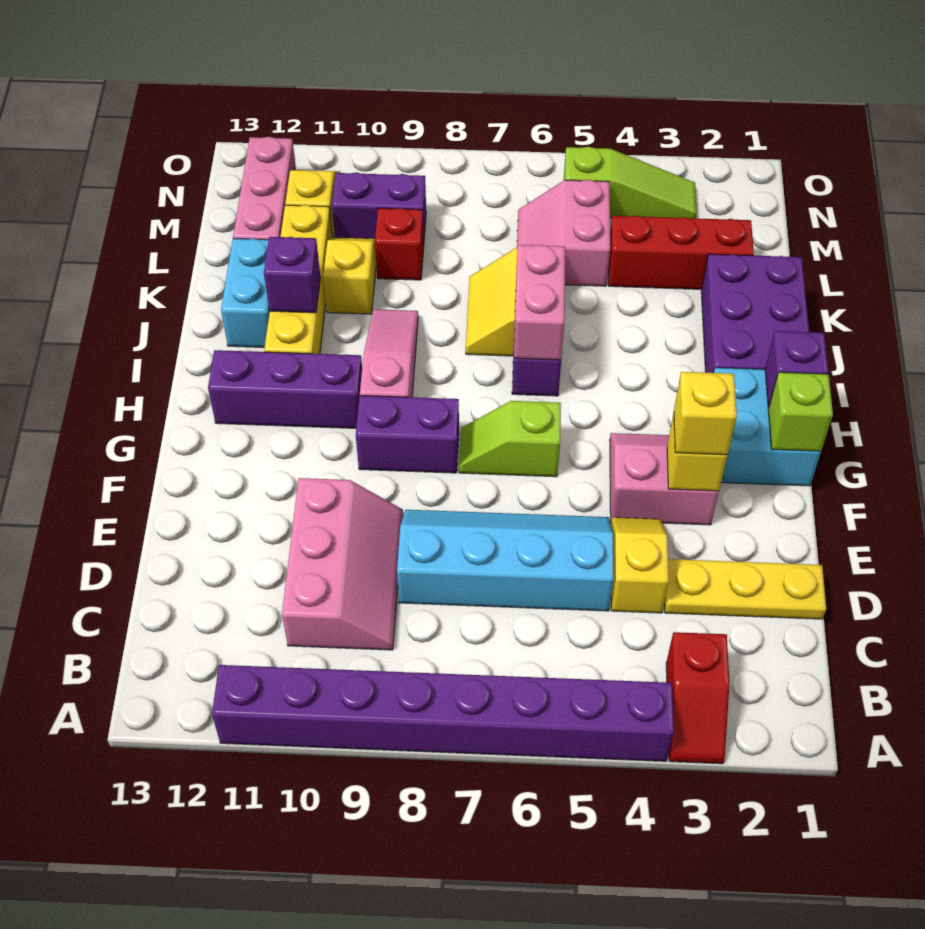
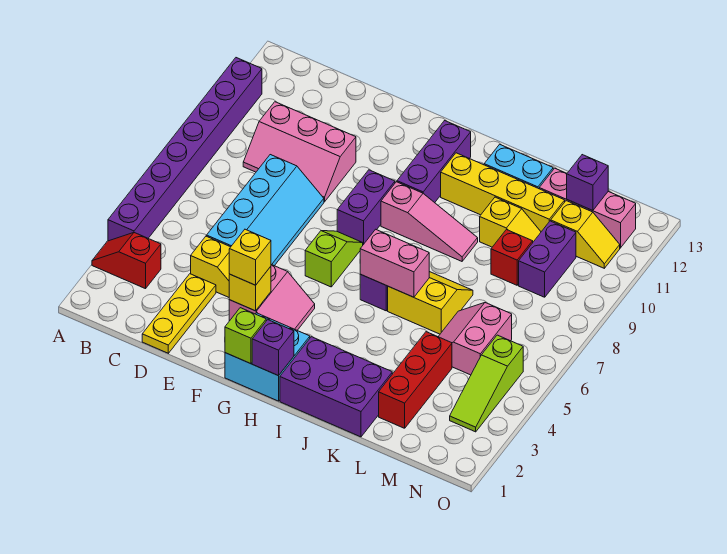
purple brick J11 level 2 -> purple brick M12 level 2
pink slope L5:M6 level 1 top 5 -> pink slope L5:M6 level 1 top M

